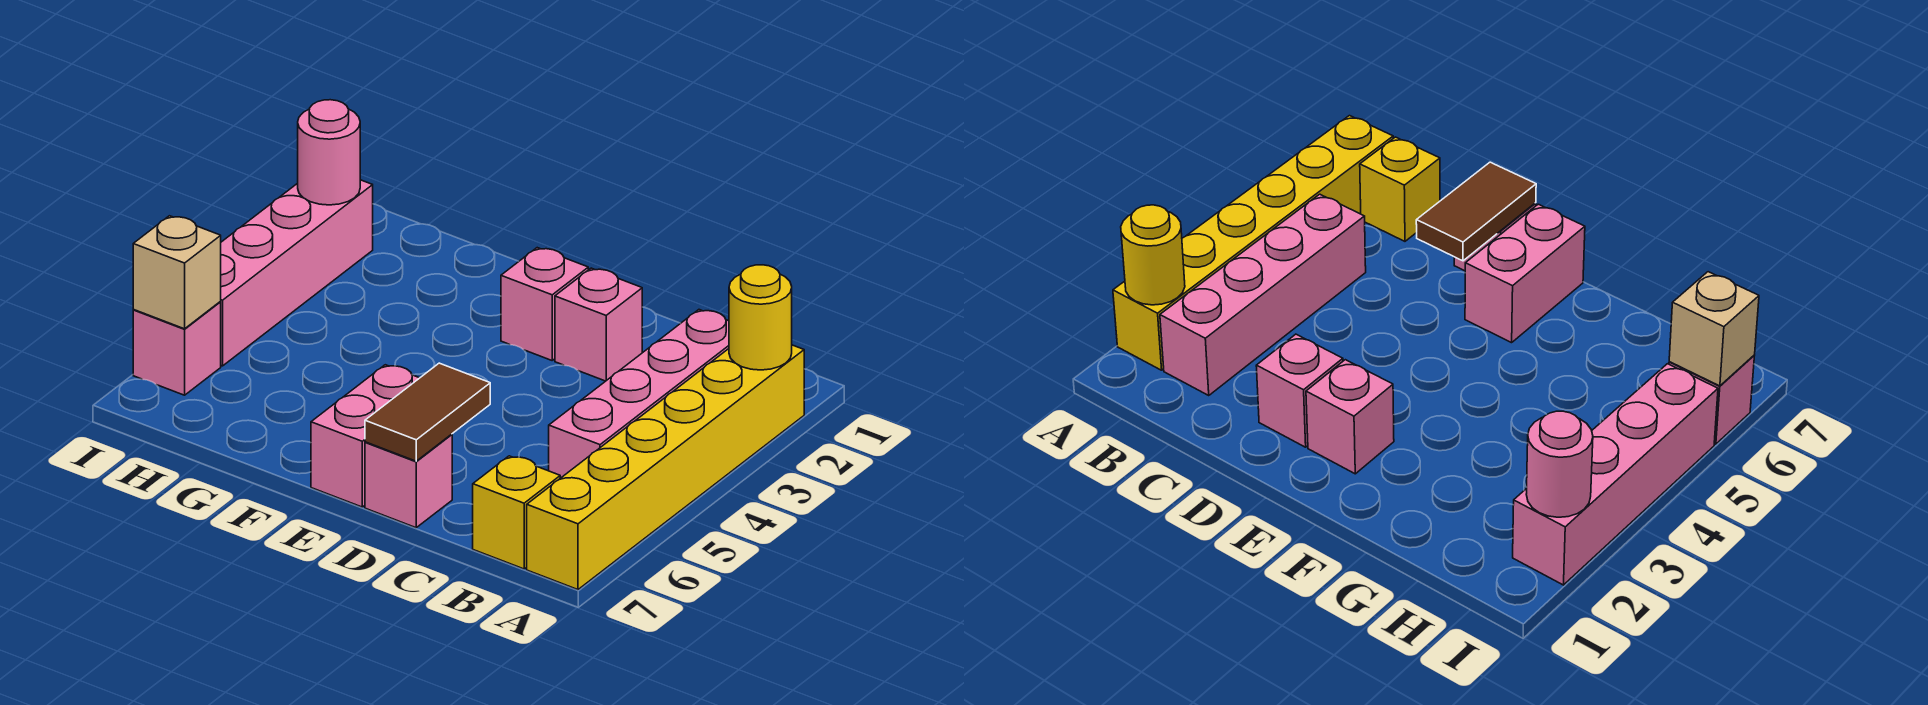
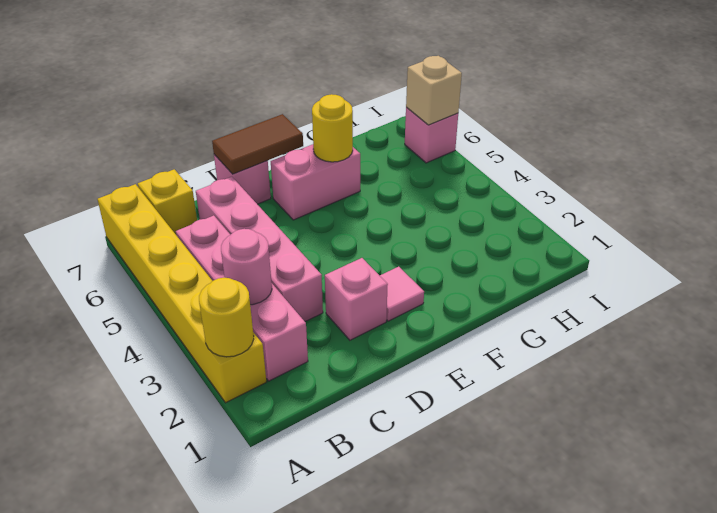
brown tile D6:D7 level 2 -> brown tile D7:E7 level 2
pink brick E2 level 1 -> pink tile E2 level 1
pink brick E6:E7 level 1 -> pink brick E6:F6 level 1
none -> yellow round brick F6 level 2
pink brick I2:I5 level 1 -> pink brick C3:C6 level 1
pink round brick I2 level 2 -> pink round brick B3 level 2

